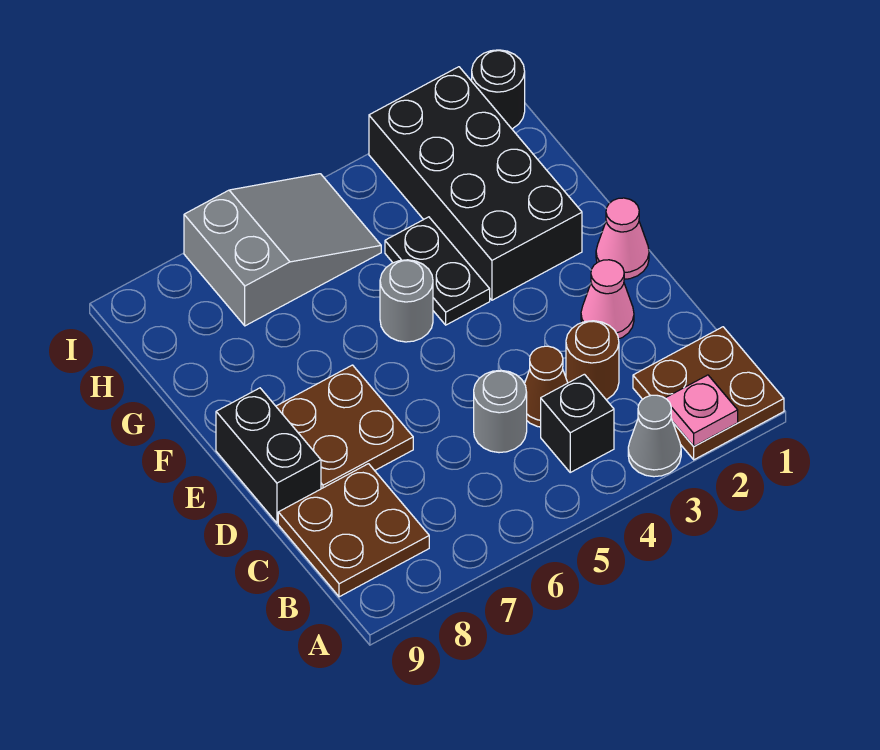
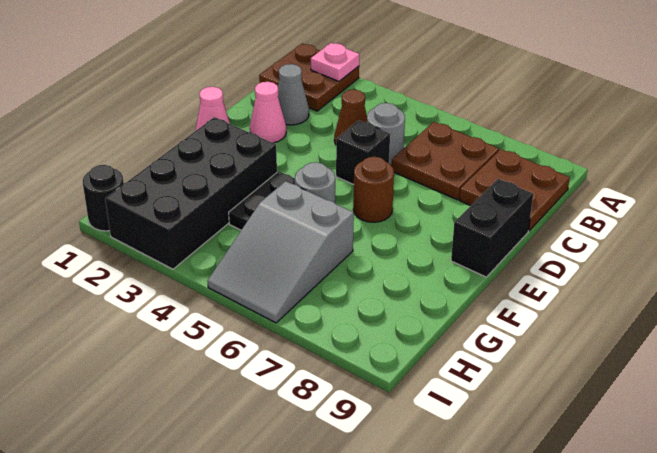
grey cone A3 level 1 -> grey cone C2 level 1
black brick B4 level 1 -> black brick D5 level 1
brown round brick C3 level 1 -> brown round brick E6 level 1
brown plate D7:E8 level 1 -> brown plate B6:C7 level 1
grey slope H5:I7 level 1 top 7 -> grey slope G5:I6 level 1 top G

